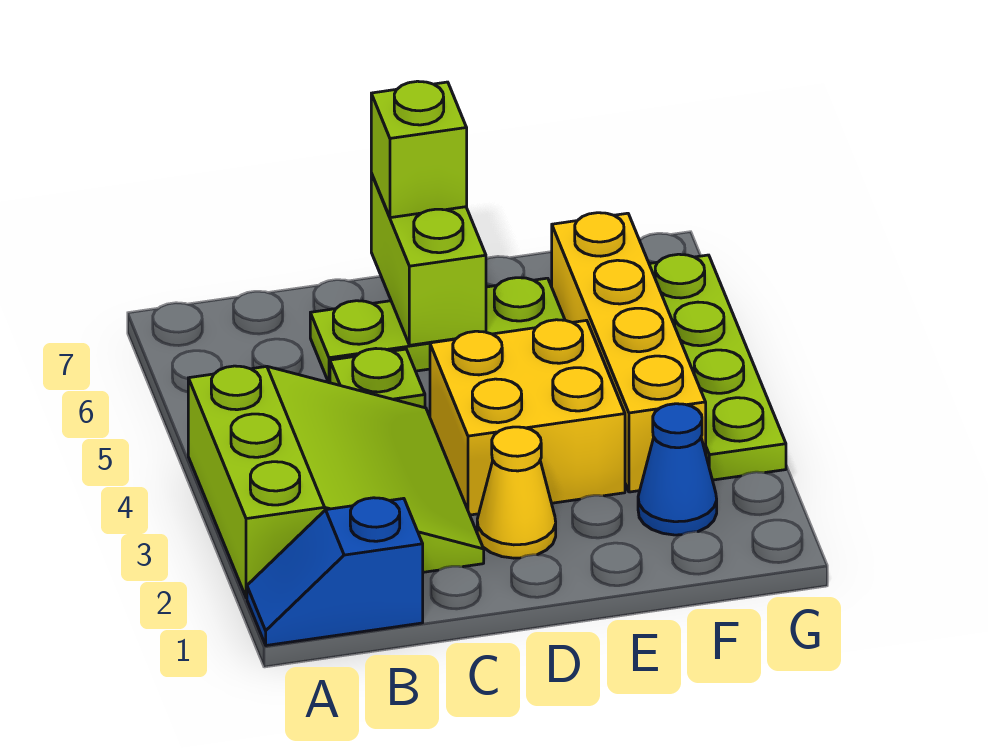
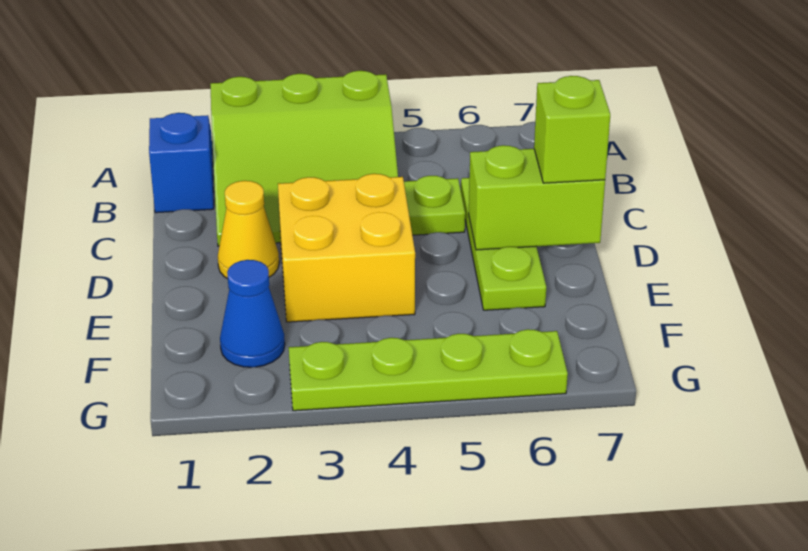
yellow brick F3:F6 level 1 -> none

